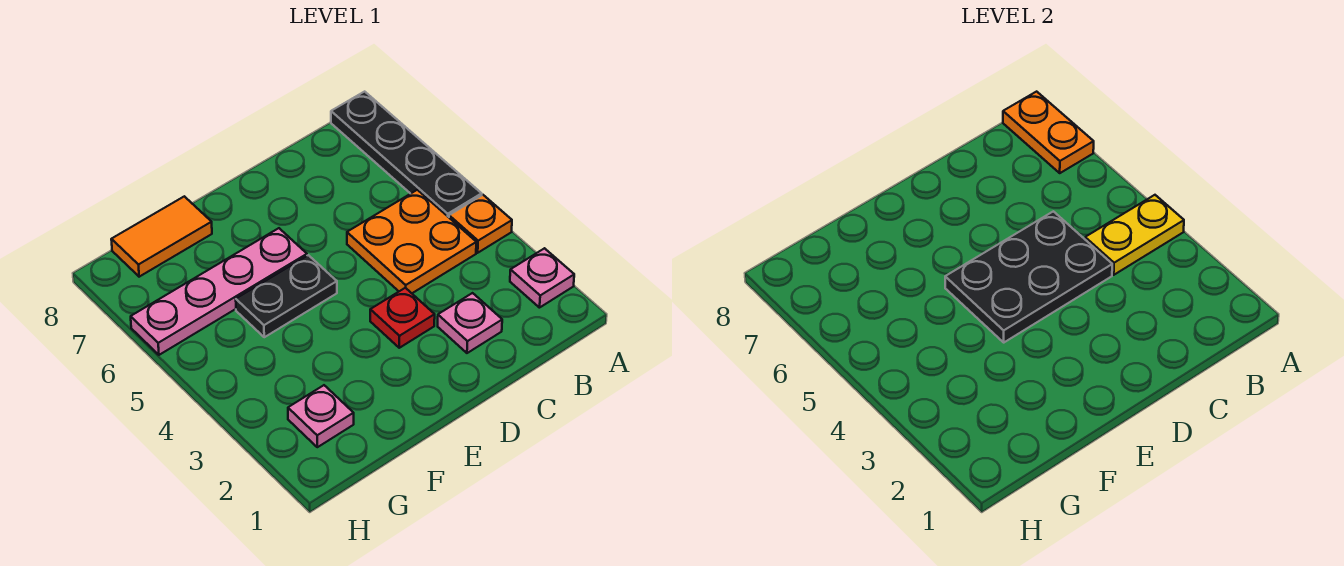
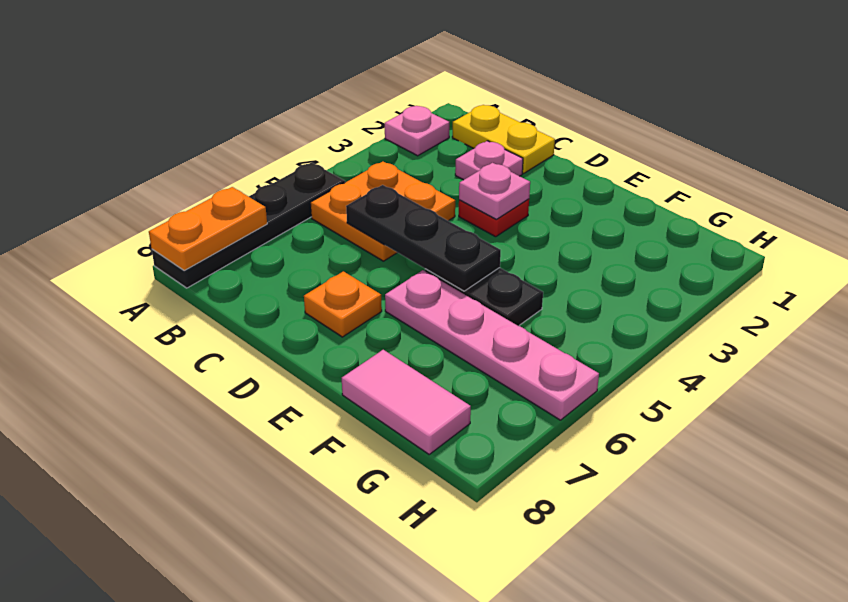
orange plate A4 level 1 -> orange plate D7 level 1
yellow plate A4:B4 level 2 -> yellow plate B1:C1 level 1
black plate C4:E5 level 2 -> black plate C5:E5 level 2
orange tile F8:G8 level 1 -> pink tile F8:G8 level 1
pink plate G2 level 1 -> pink plate D3 level 2

